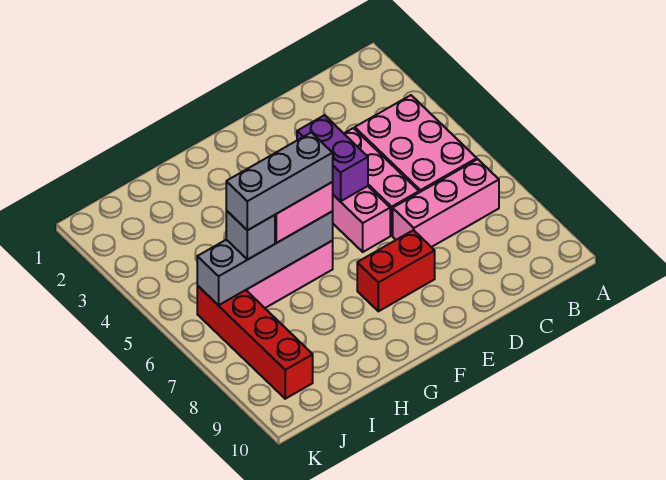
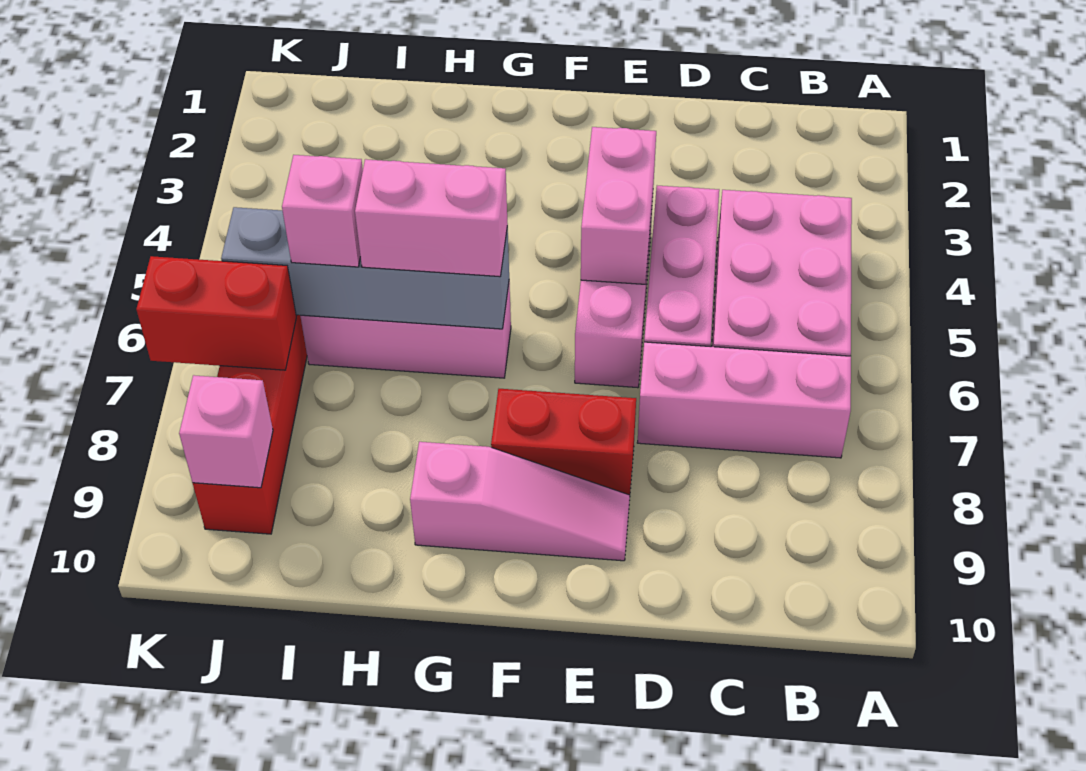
purple brick E4:E5 level 2 -> pink brick E4:E5 level 2
none -> pink slope E9:G9 level 1 top G
grey brick G6:I6 level 4 -> none
grey brick I6 level 3 -> pink brick I6 level 3
none -> red brick J7:K7 level 2
none -> pink brick J9 level 2

